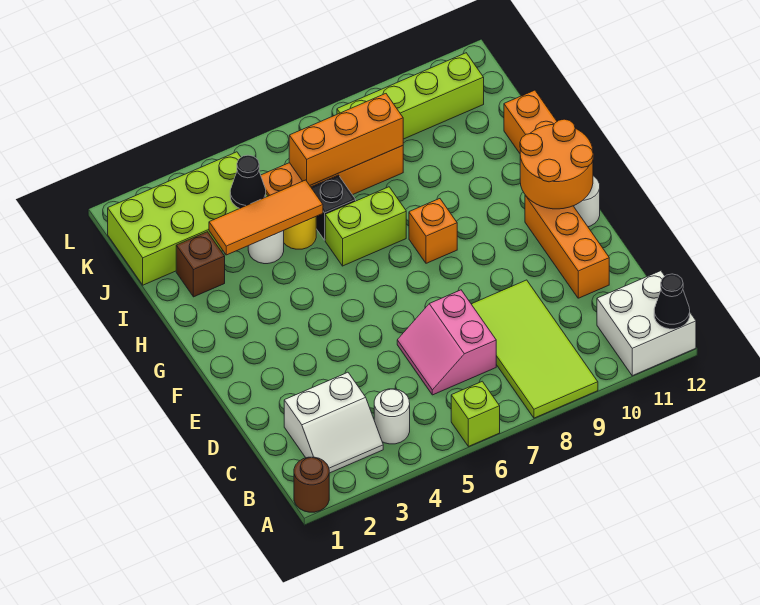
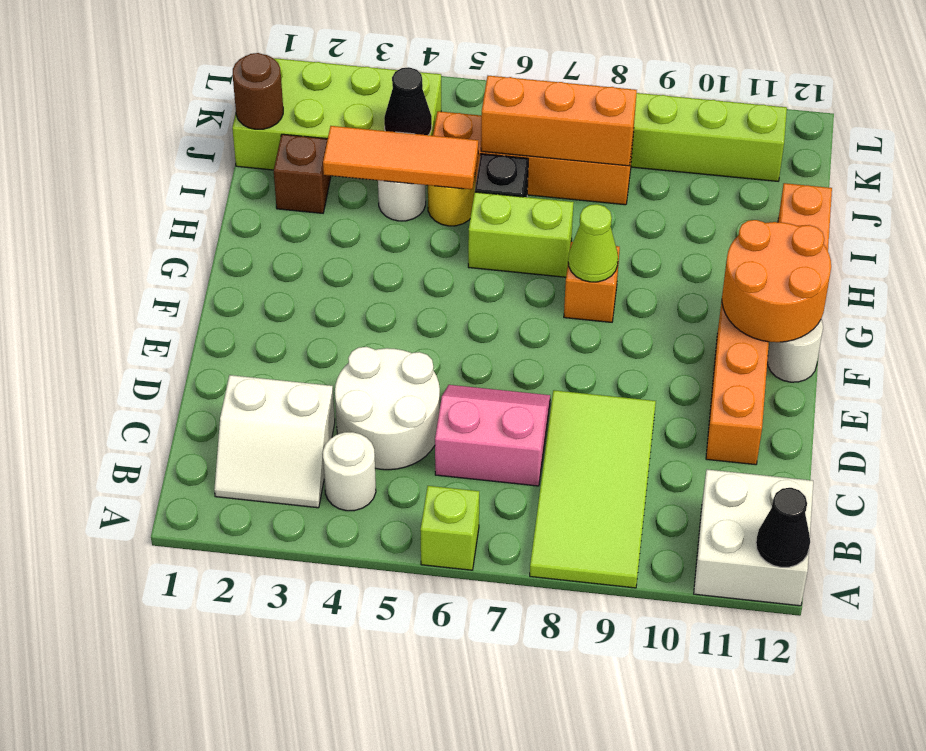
brown round brick A1 level 1 -> brown round brick J1 level 2
none -> white round brick C4:D5 level 1
pink slope C6:D7 level 1 top 7 -> pink slope C6:D7 level 1 top C
none -> lime cone G8 level 2

